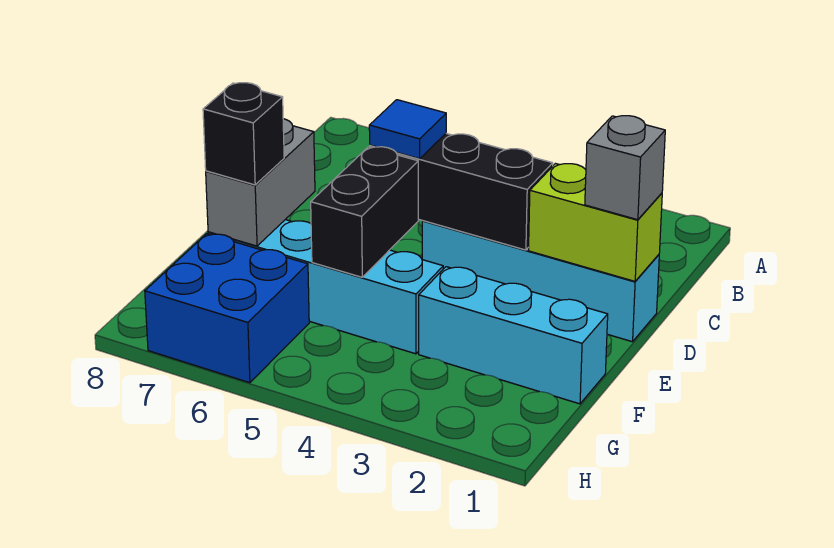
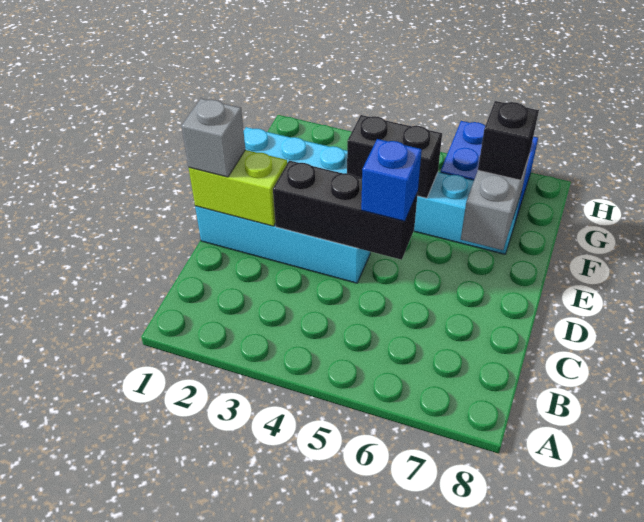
blue tile D5 level 3 -> blue brick D5 level 3
black brick E5:F5 level 2 -> black brick F4:F5 level 2

